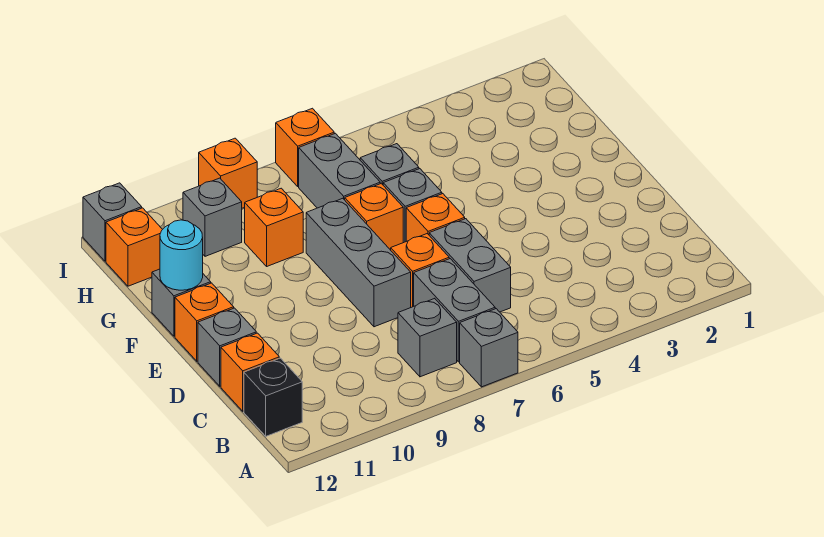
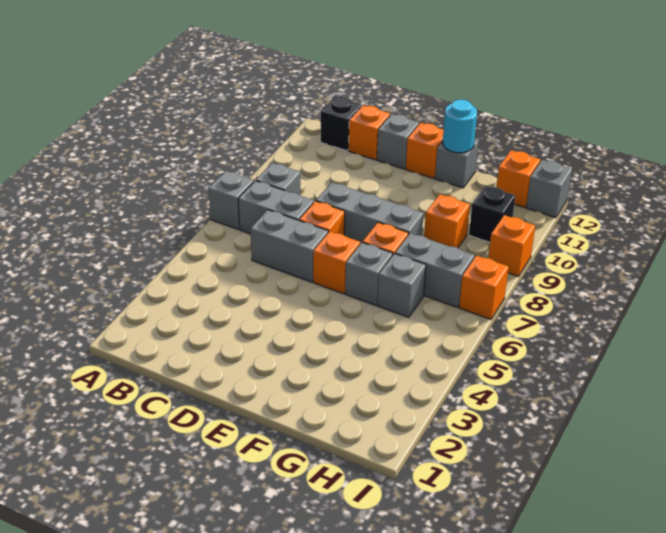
grey brick H10 level 1 -> black brick H10 level 1

